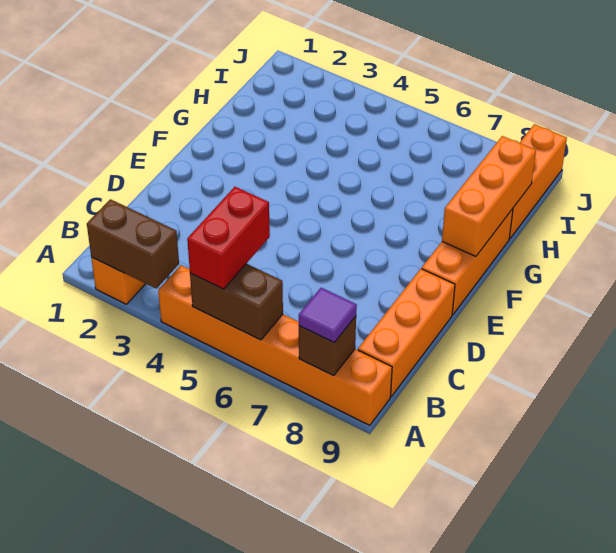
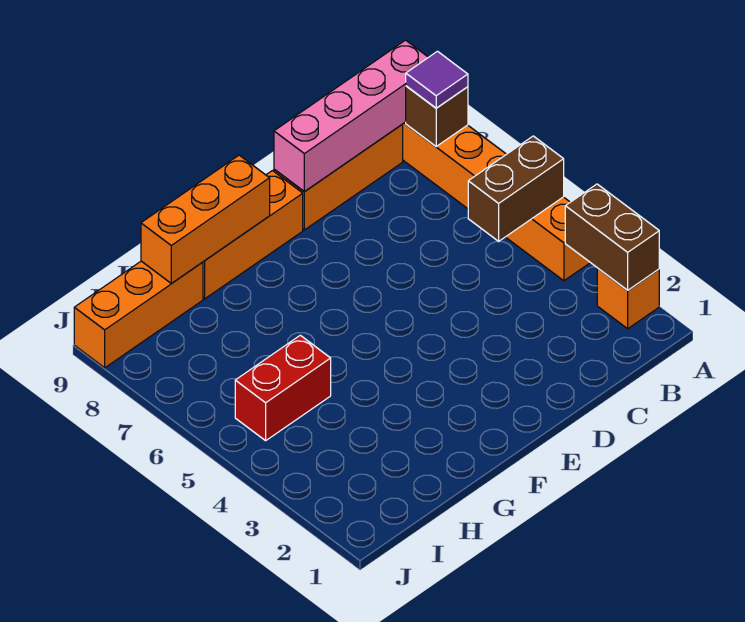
brown brick A5:A6 level 2 -> brown brick A5:B5 level 2
red brick A5:B5 level 3 -> red brick H5:I5 level 1
none -> pink brick A9:D9 level 2

